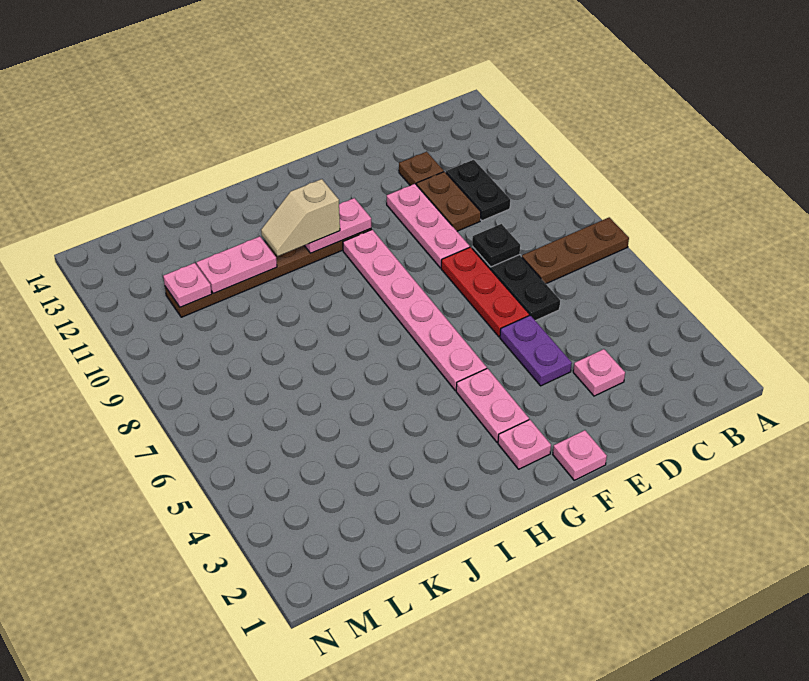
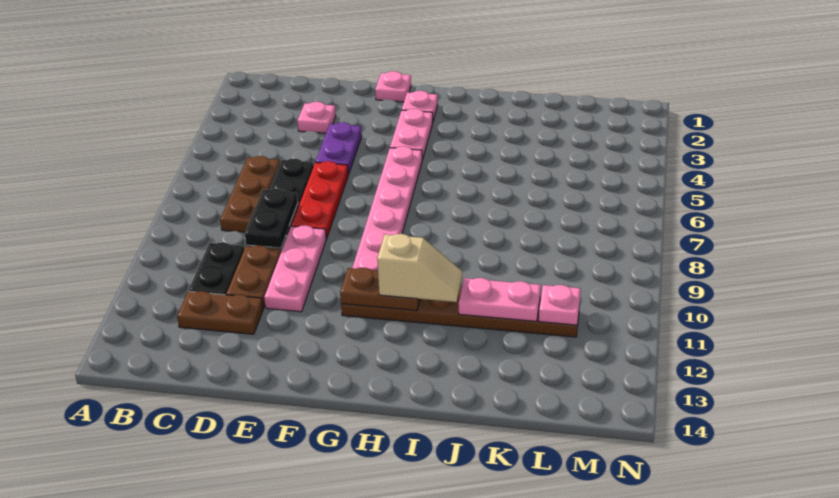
brown plate A7:C7 level 1 -> brown plate C6:C8 level 1
black plate D8 level 2 -> black plate D8:D9 level 2
brown plate D12 level 1 -> brown plate C12:D12 level 1
pink plate G11:H11 level 2 -> brown plate G11:H11 level 2

